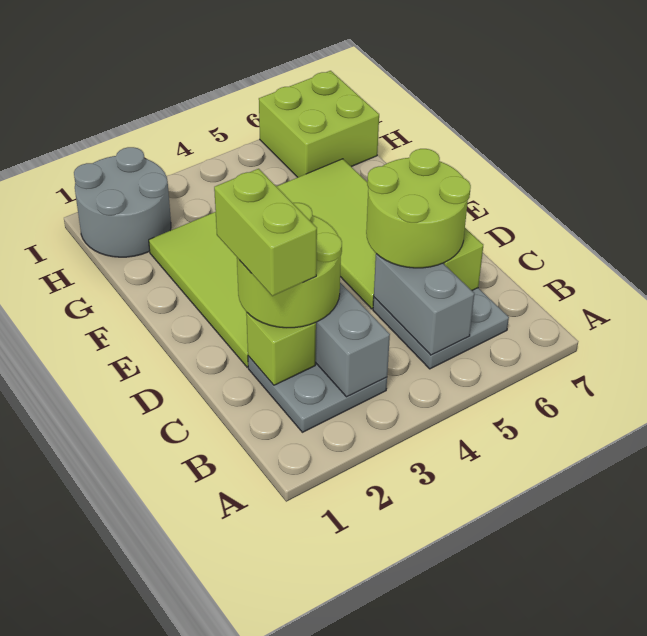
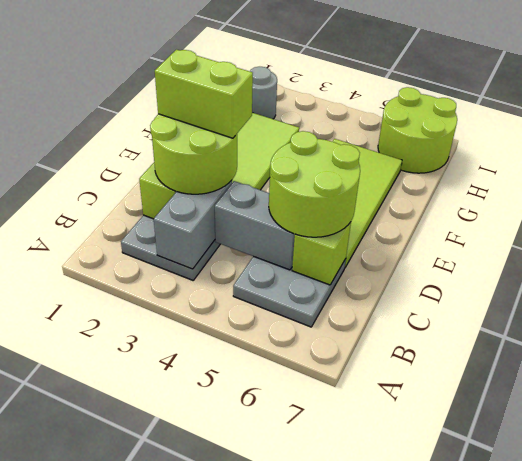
grey brick B5:C5 level 2 -> grey brick C4:C5 level 2
lime brick C2:D2 level 4 -> lime brick D2:D3 level 4
grey round brick H1:I2 level 1 -> grey round brick H2 level 1
lime brick H6:I7 level 1 -> lime round brick H6:I7 level 1

